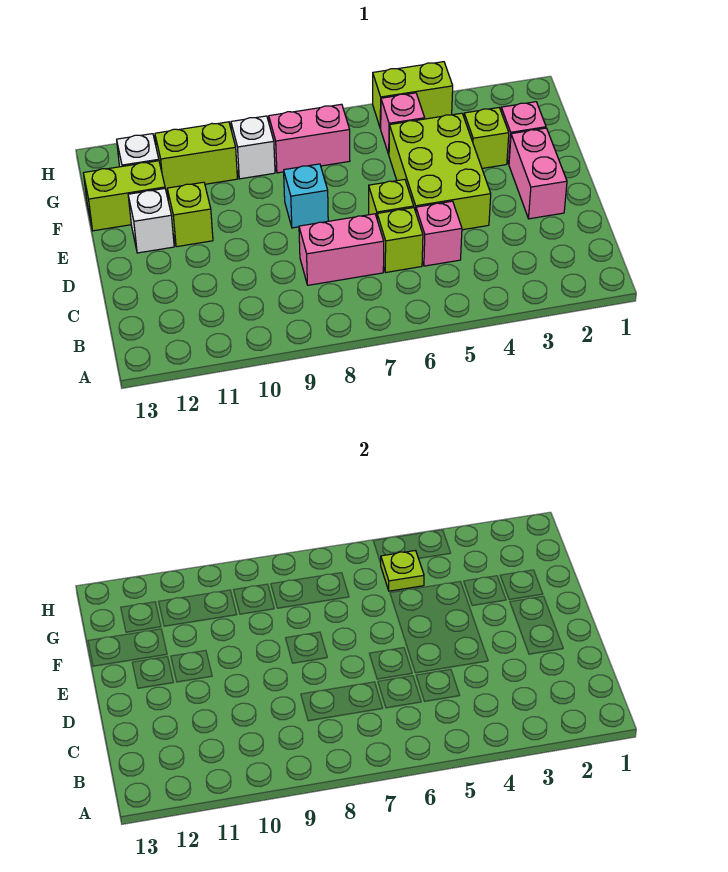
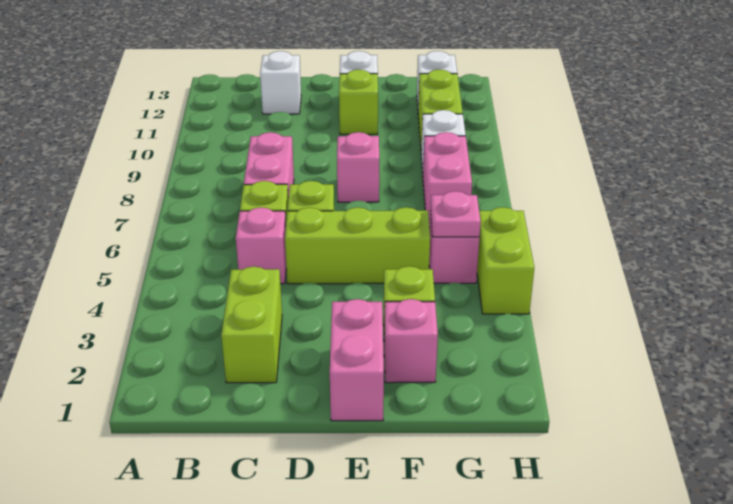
none -> white brick C12 level 1
pink brick D2:E2 level 1 -> pink brick E1:E2 level 1
lime brick D4:F5 level 1 -> lime brick D5:F5 level 1
cyan brick E8 level 1 -> pink brick E8 level 1
lime brick F12:F13 level 1 -> lime brick C2:C3 level 1
lime plate G5 level 2 -> pink plate G5 level 2

